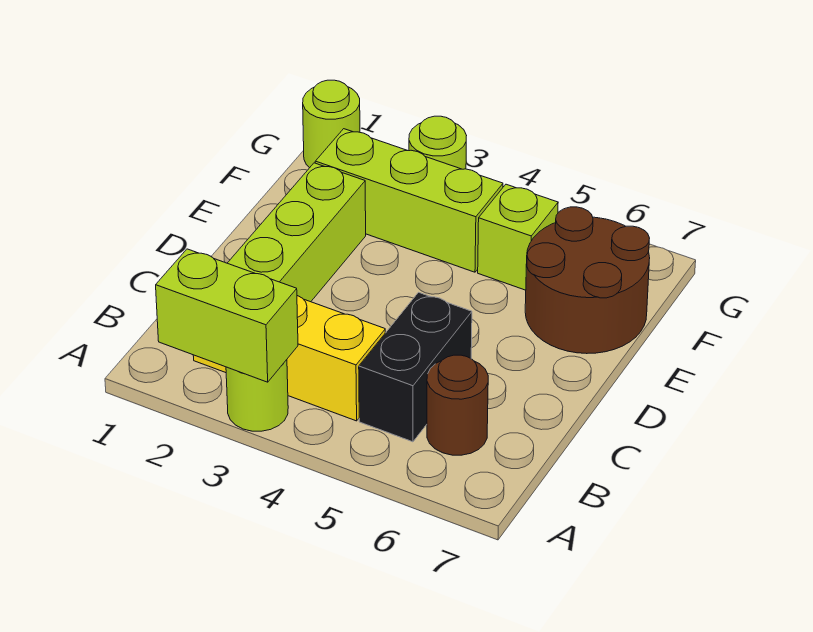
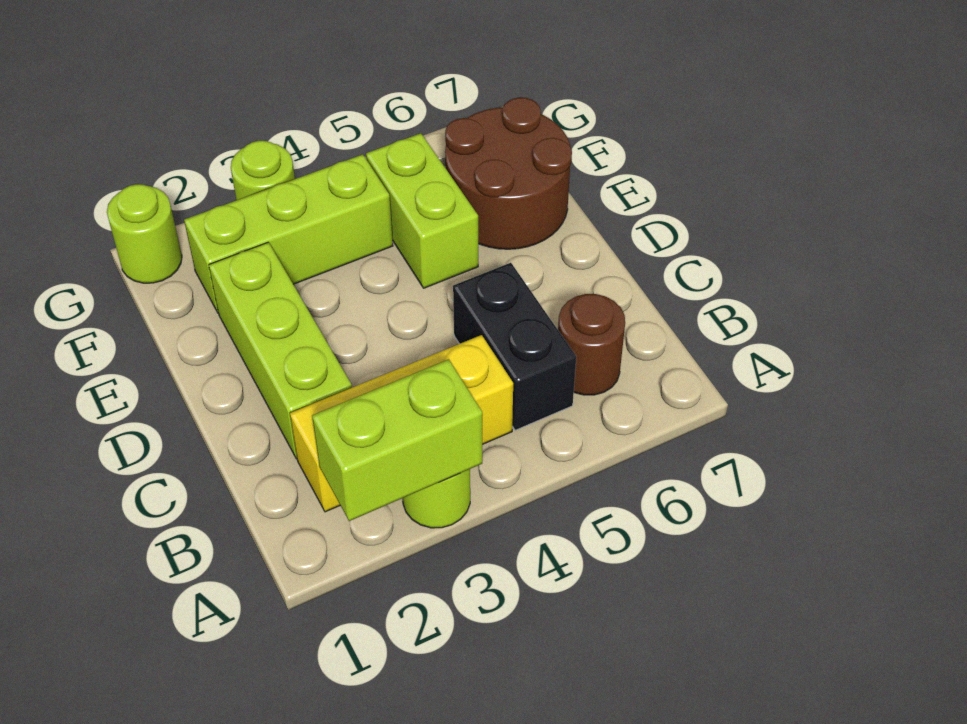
lime brick F5 level 1 -> lime brick E5:F5 level 1

